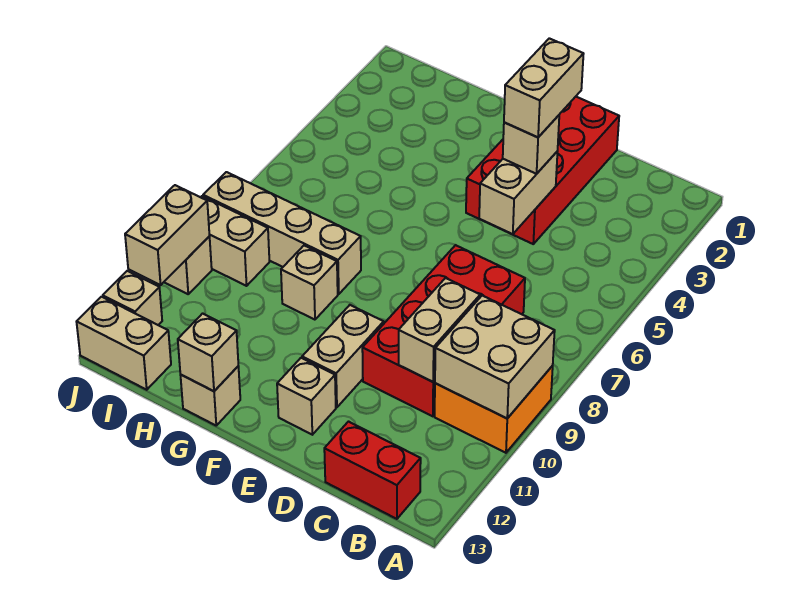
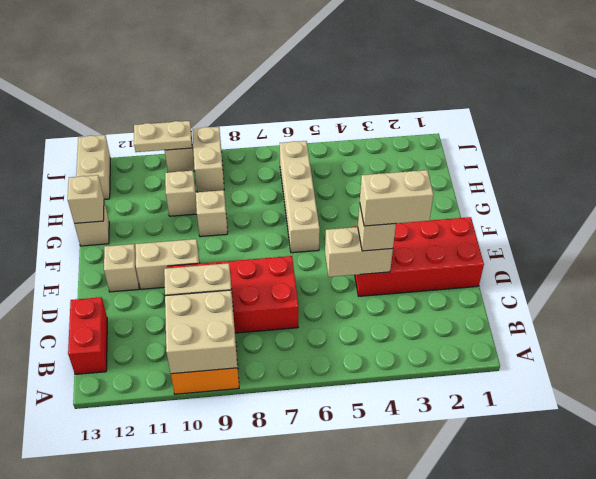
tan brick G8:J8 level 1 -> tan brick F6:I6 level 1
tan brick J10:J11 level 2 -> tan plate J10:J11 level 2
tan brick J12 level 1 -> tan brick H10 level 1

